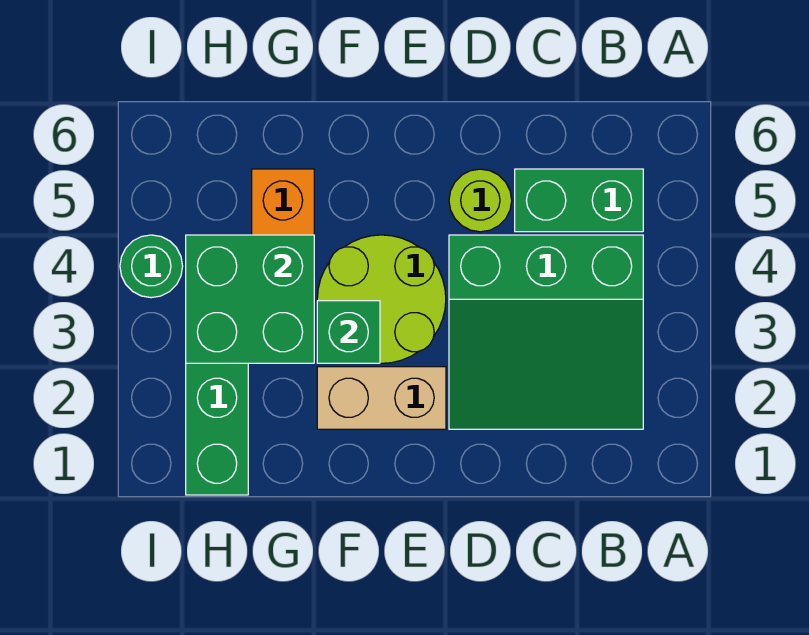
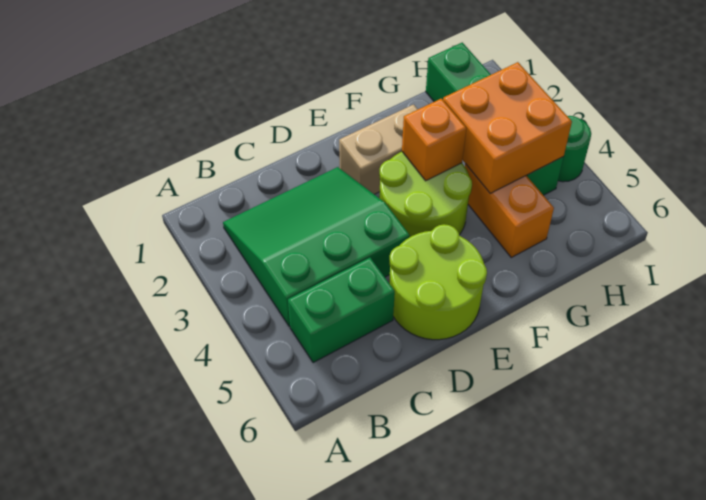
lime round brick D5 level 1 -> lime round brick D5:E6 level 1
green brick F3 level 2 -> orange brick F3 level 2
green brick G3:H4 level 2 -> orange brick G3:H4 level 2

